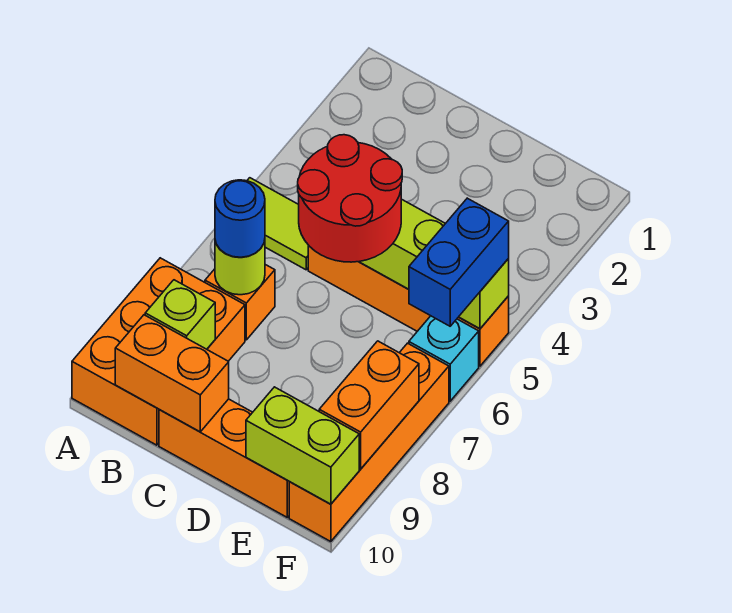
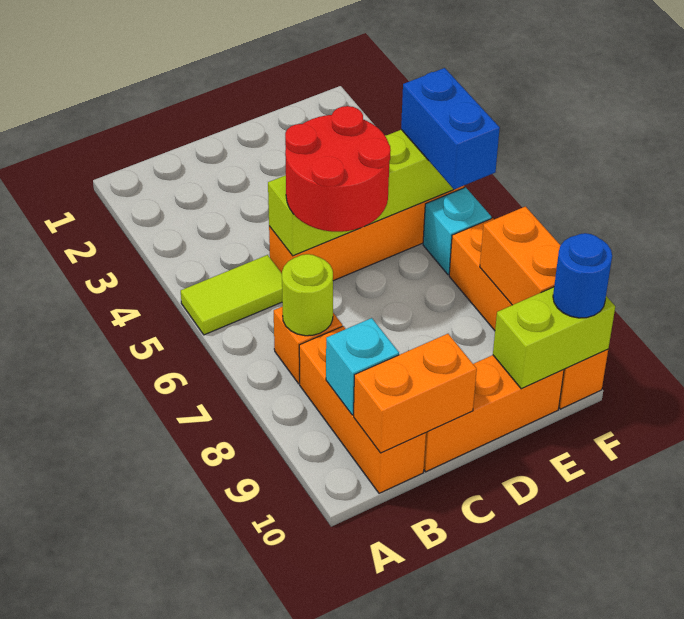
orange brick A8:B10 level 1 -> orange brick B8:B10 level 1
blue round brick B7 level 3 -> blue round brick F10 level 3
lime brick B9 level 2 -> cyan brick B9 level 2

